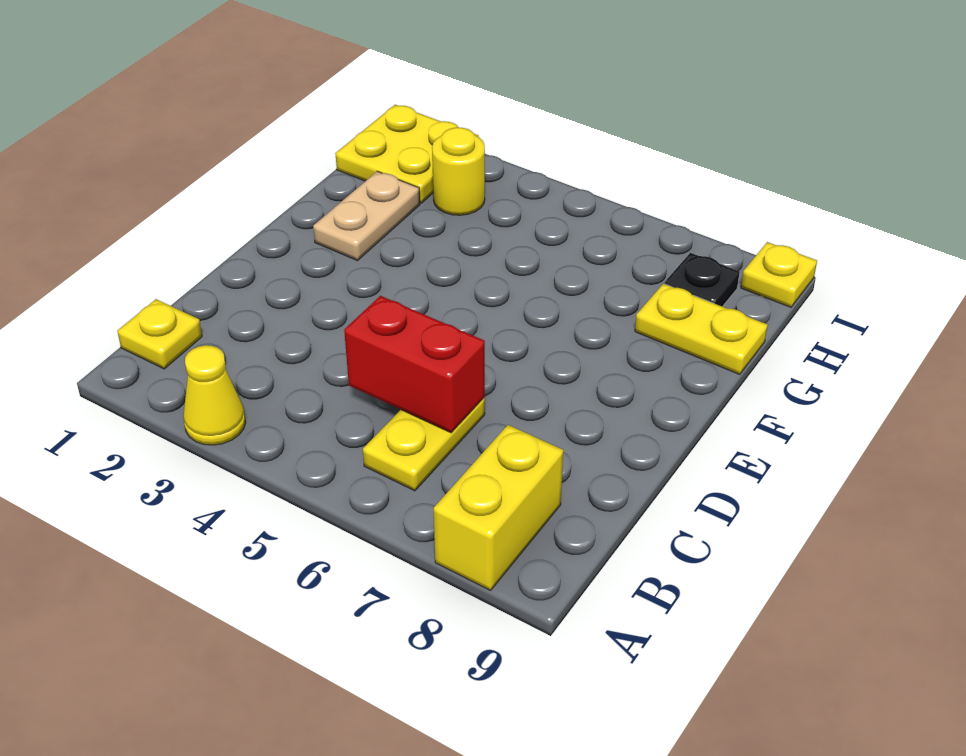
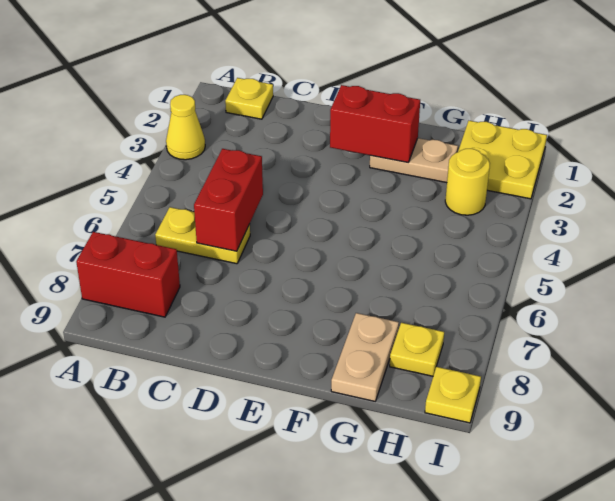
yellow brick A8:B8 level 1 -> red brick A8:B8 level 1
none -> red brick E2:F2 level 2
yellow plate G8:G9 level 1 -> tan plate G8:G9 level 1
black plate H8 level 1 -> yellow plate H8 level 1

